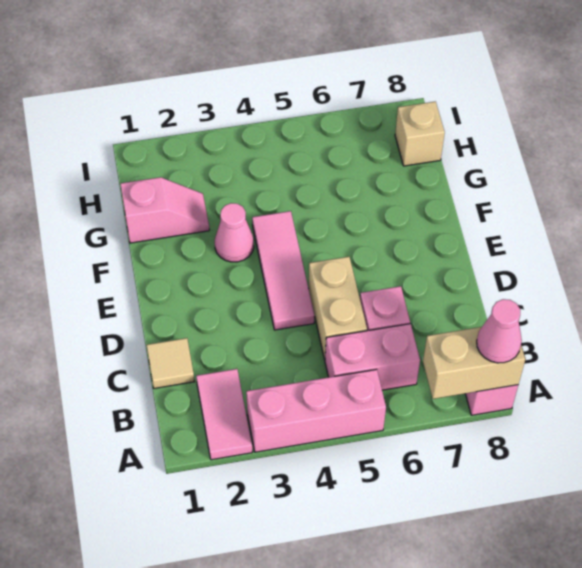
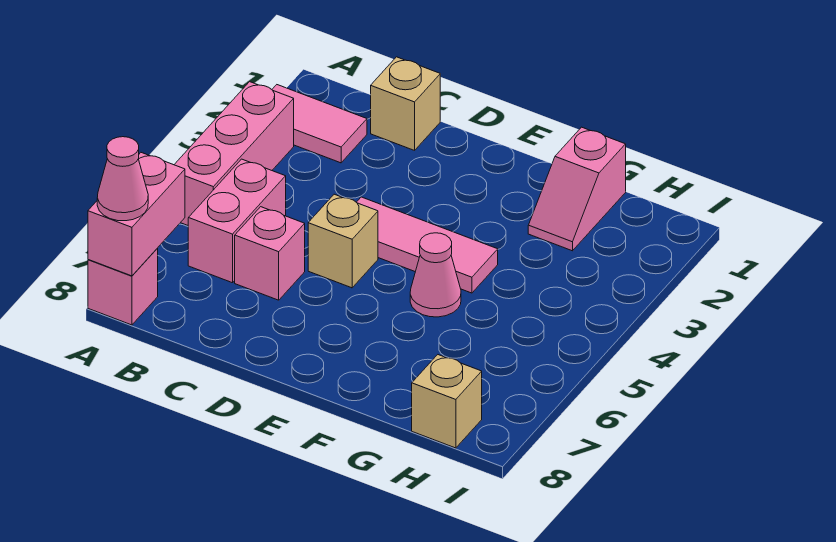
tan brick A7:A8 level 2 -> pink brick A7:A8 level 2
tan tile C1 level 1 -> tan brick C1 level 1
tan brick C5:D5 level 1 -> tan brick D5 level 1
pink cone F3 level 1 -> pink cone F5 level 1

